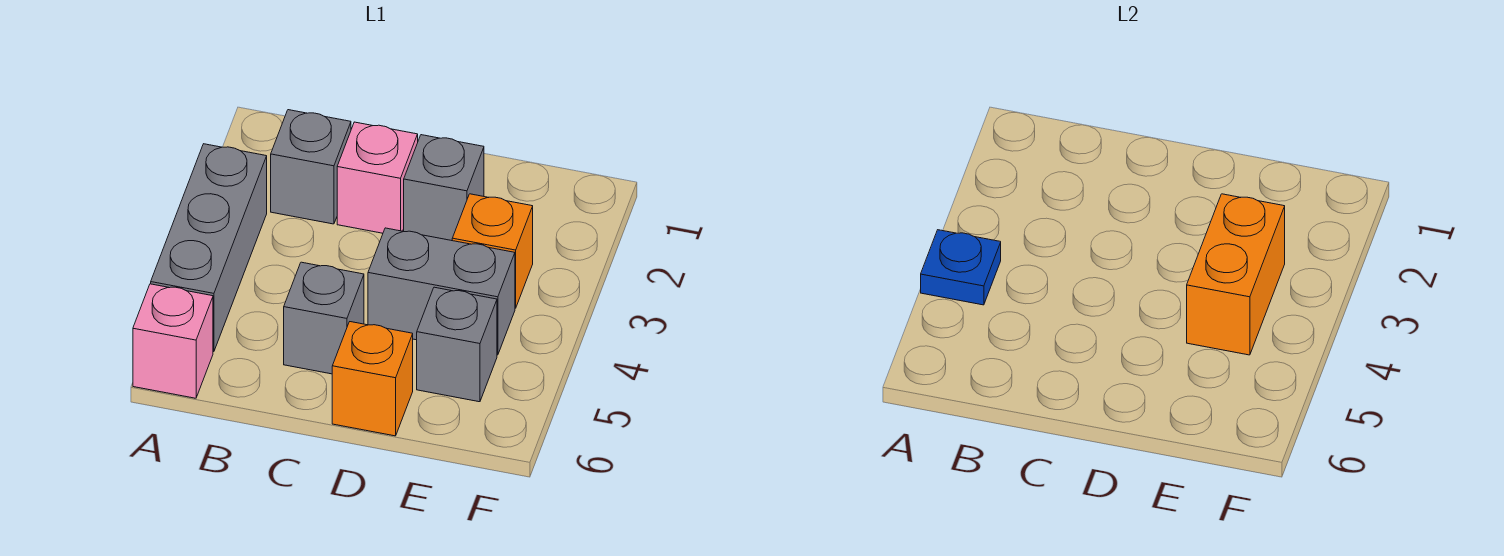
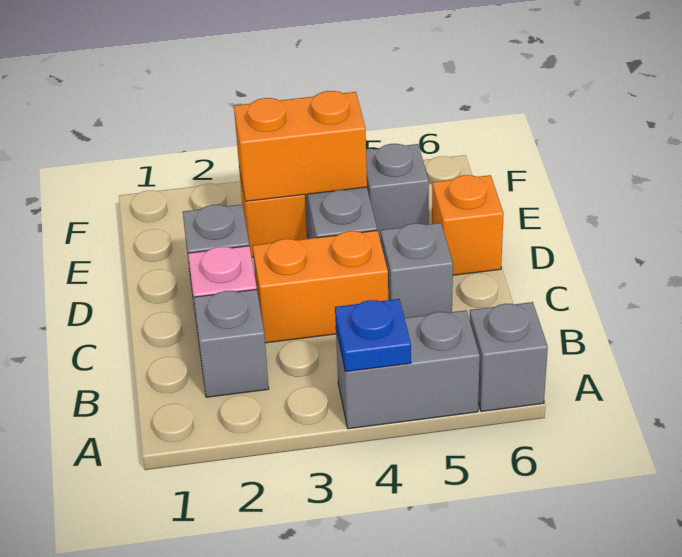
grey brick A3:A5 level 1 -> grey brick A4:A5 level 1
pink brick A6 level 1 -> grey brick A6 level 1
none -> orange brick C3:C4 level 1

